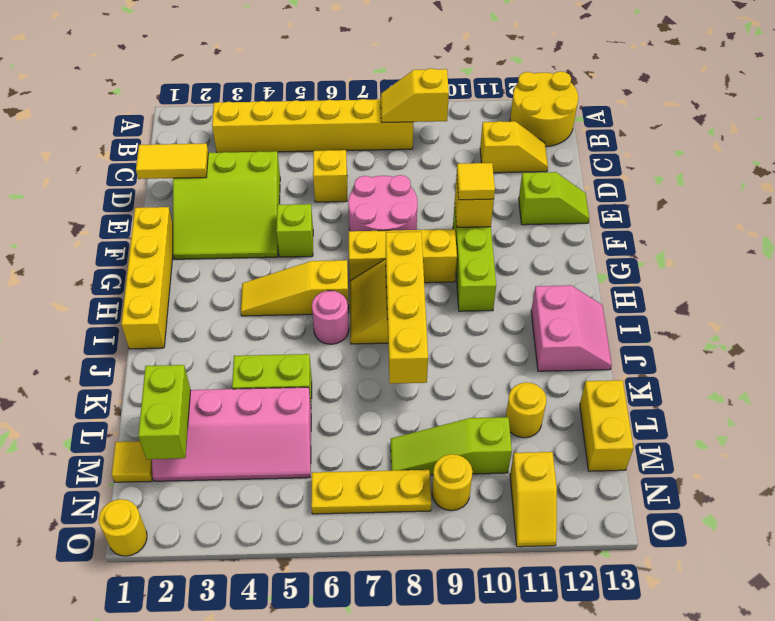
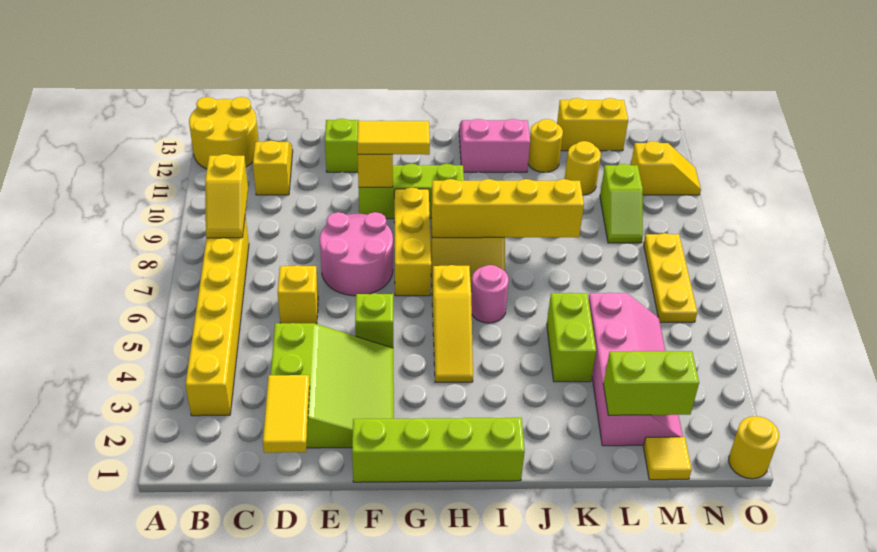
yellow brick F1:I1 level 1 -> lime brick F1:I1 level 1
yellow tile F10 level 3 -> yellow tile F10:G10 level 3
lime slope M8:M10 level 1 top 10 -> lime slope M9:M10 level 1 top 10
yellow round brick N9 level 1 -> yellow round brick K12 level 1

